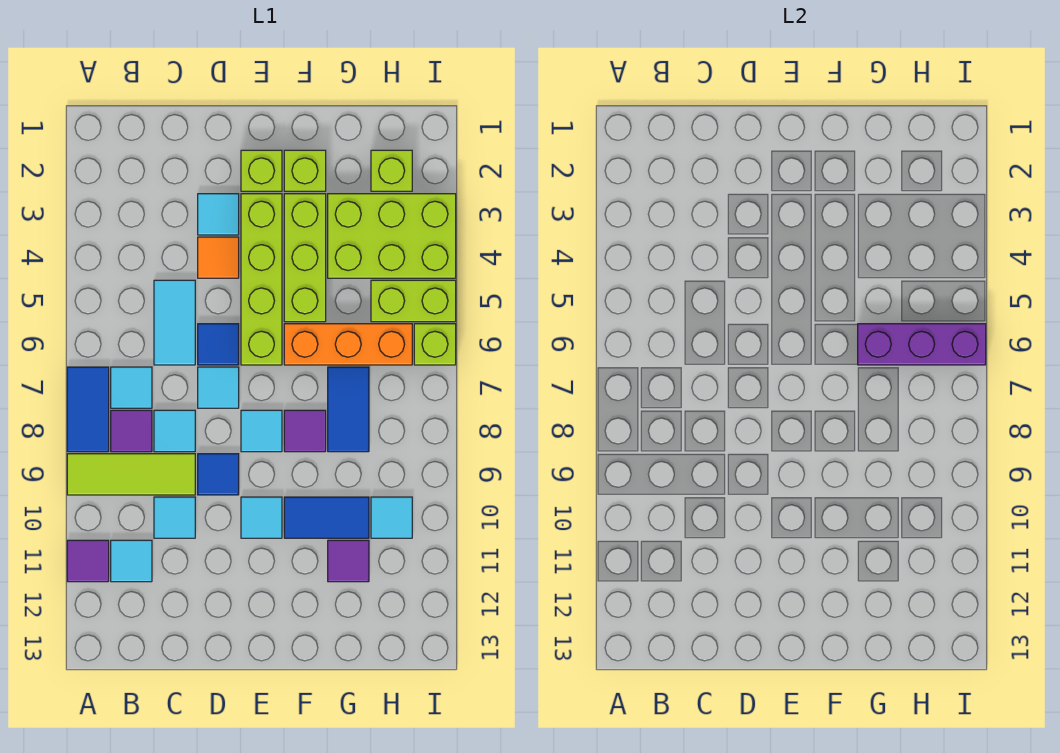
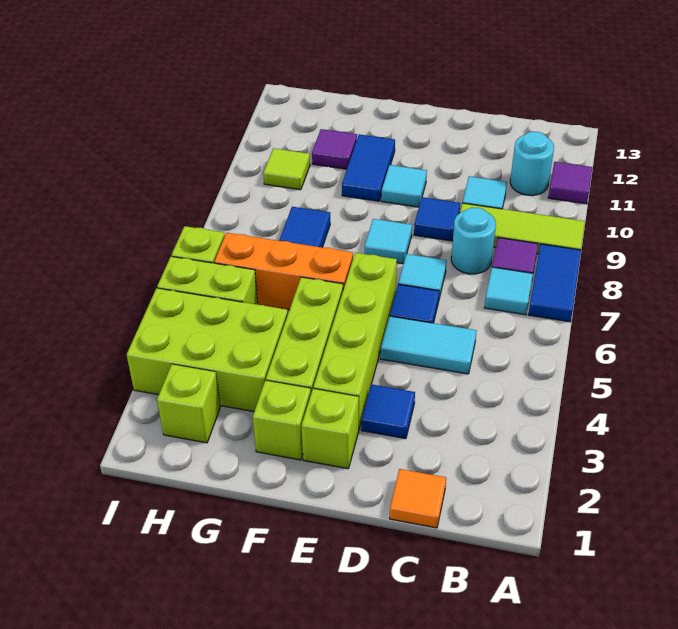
cyan tile B11 level 1 -> cyan round brick B11 level 1
cyan tile C5:C6 level 1 -> cyan tile C5:D5 level 1
cyan tile C8 level 1 -> cyan round brick C8 level 1
cyan tile D3 level 1 -> blue tile D3 level 1
orange tile D4 level 1 -> orange tile C1 level 1
purple tile F8 level 1 -> none
blue tile F10:G10 level 1 -> blue tile F10:F11 level 1
purple brick G6:I6 level 2 -> none
cyan tile H10 level 1 -> lime tile H10 level 1

